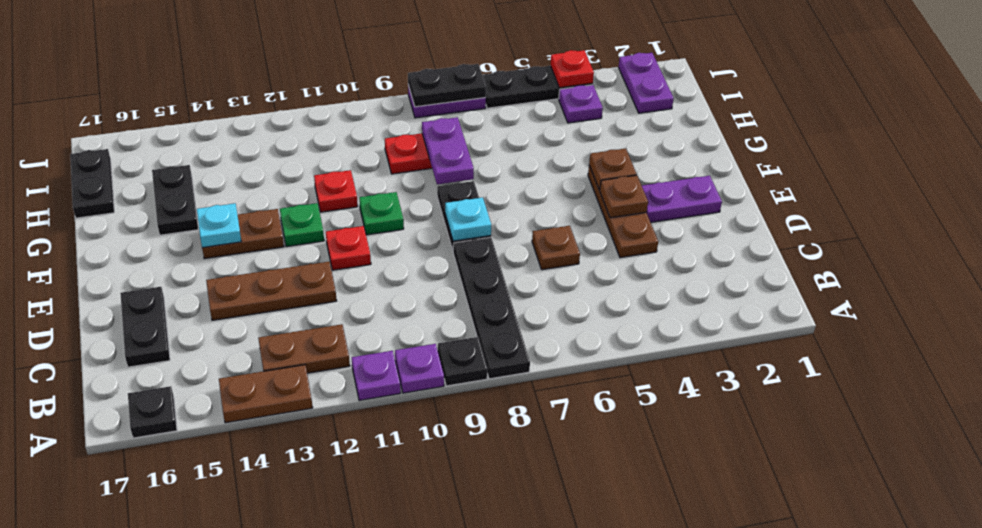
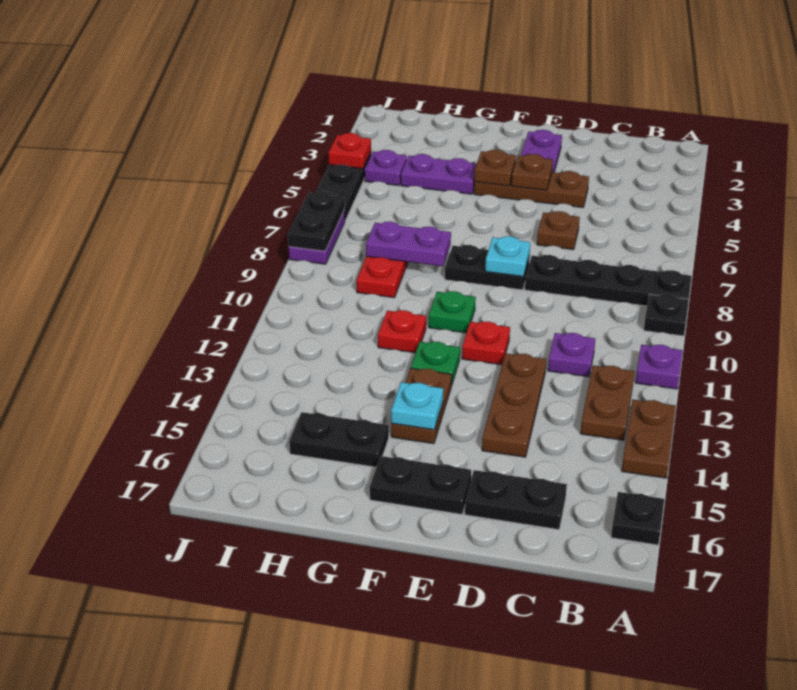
purple plate A10 level 1 -> purple plate C11 level 1
black plate H17:I17 level 1 -> black plate E16:F16 level 1
purple plate I2:J2 level 1 -> purple plate G4:H4 level 1

